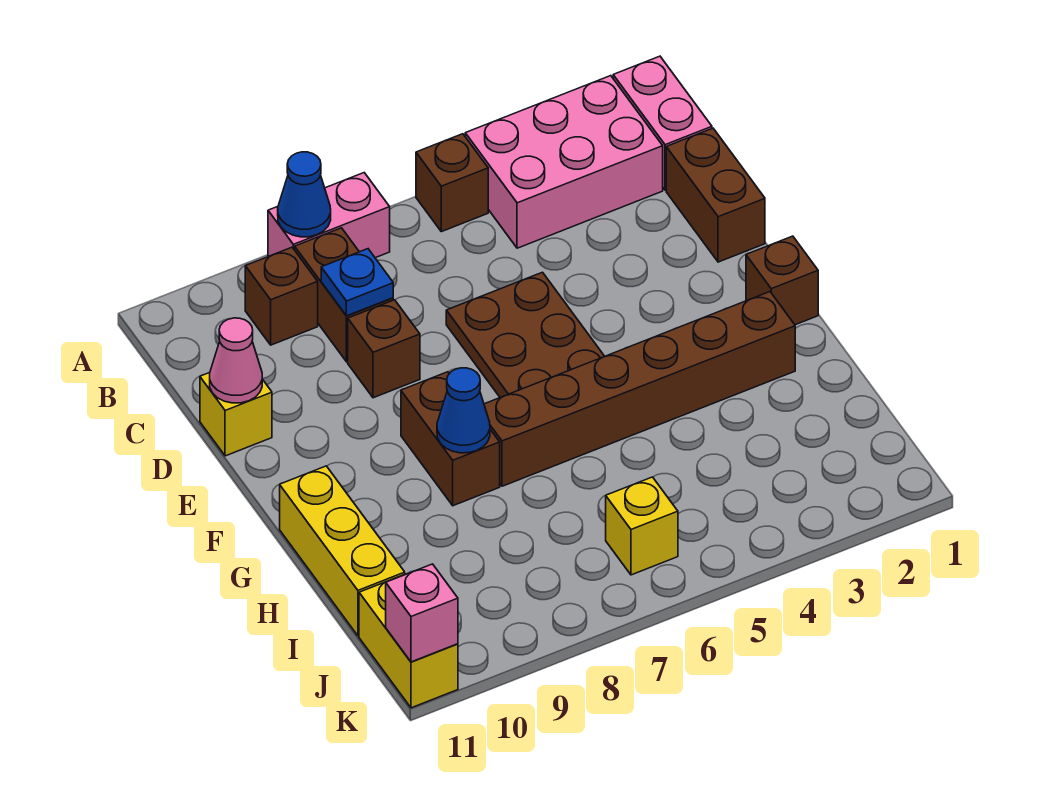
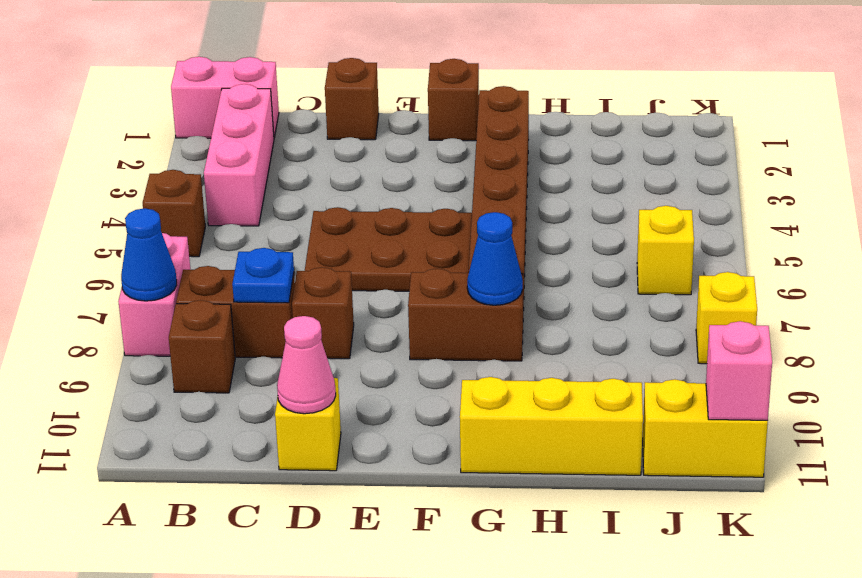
pink brick A2:B4 level 1 -> pink brick B2:B4 level 1
brown brick C1:D1 level 1 -> brown brick D1 level 1
none -> yellow brick K8 level 1

